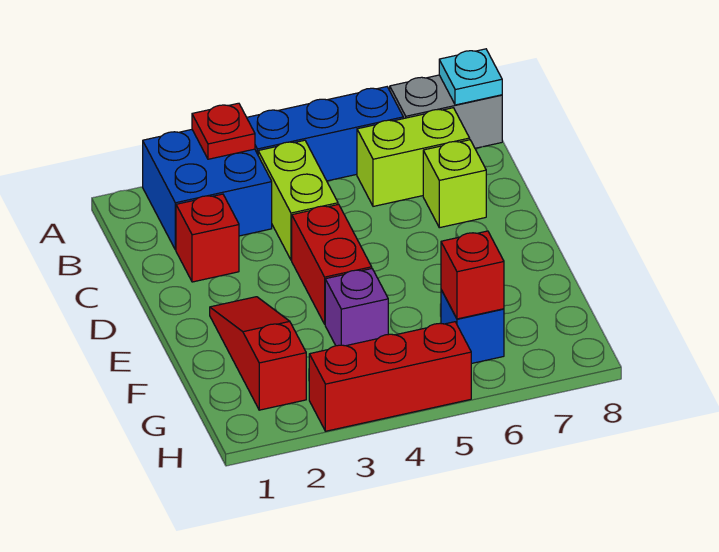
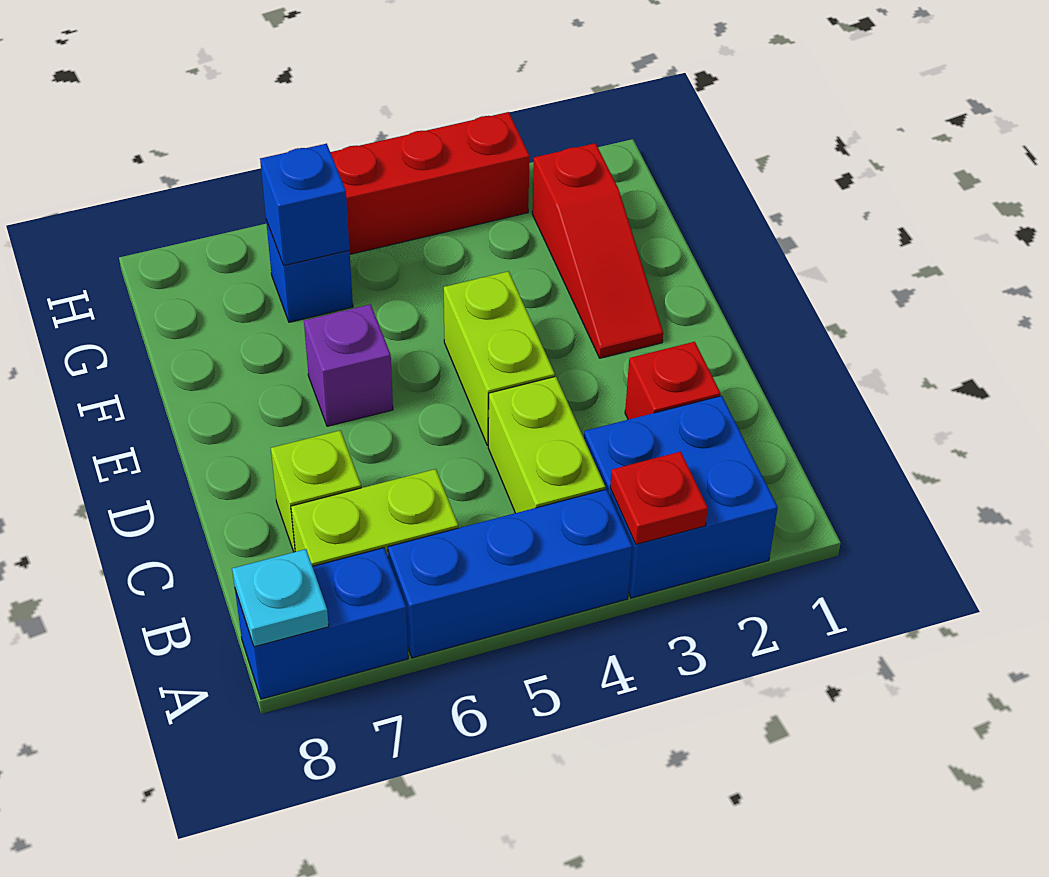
grey brick A7:A8 level 1 -> blue brick A7:A8 level 1
red brick D4:E4 level 1 -> lime brick D4:E4 level 1
purple brick F4 level 1 -> purple brick E6 level 1
red brick G6 level 2 -> blue brick G6 level 2

